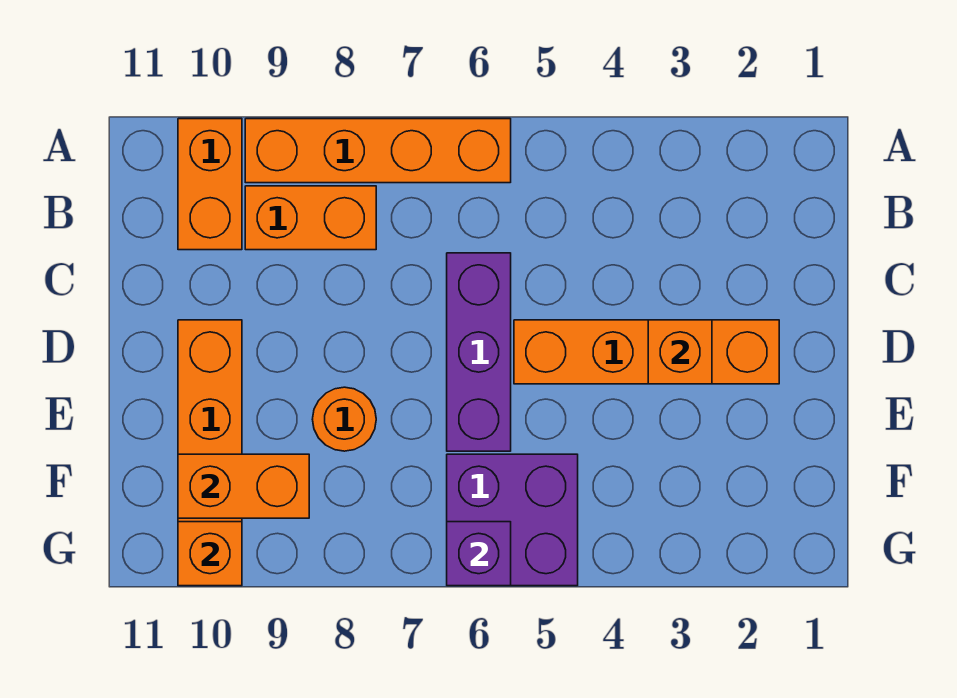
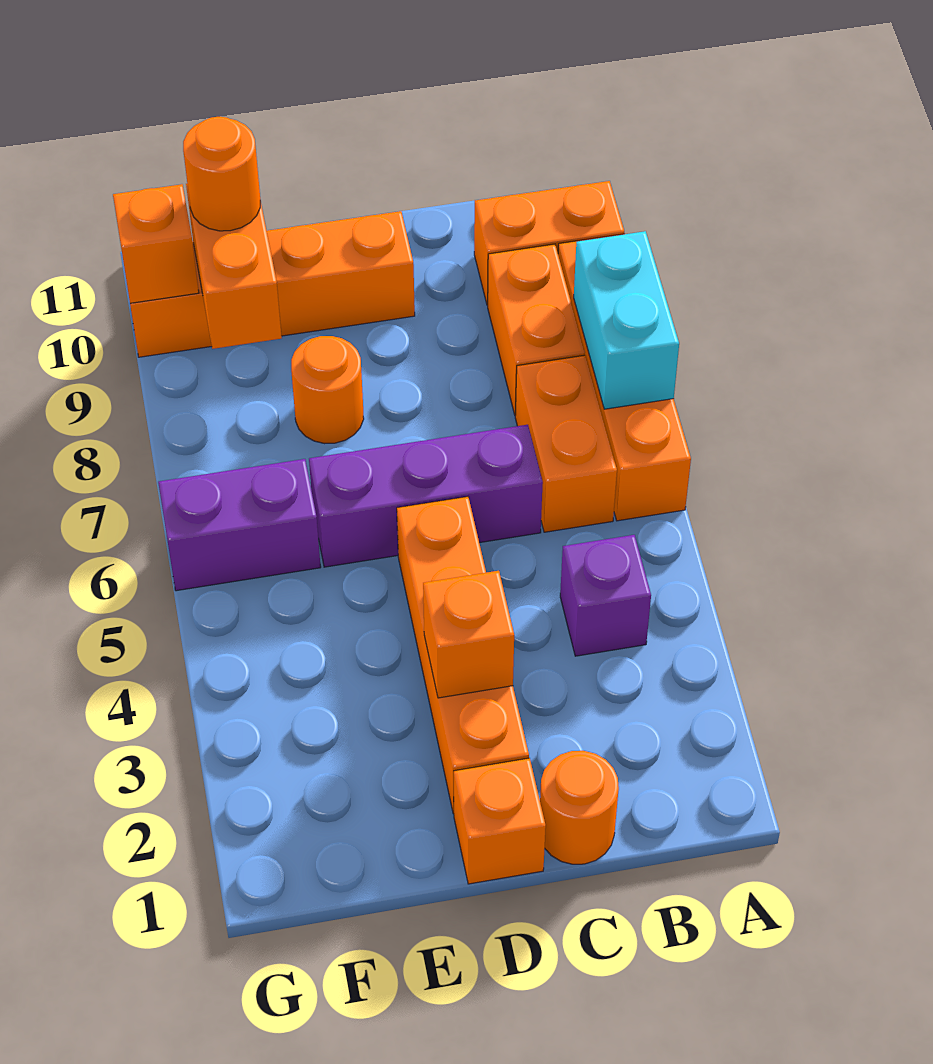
none -> cyan brick A7:A8 level 2
none -> orange brick B6:B7 level 1
none -> orange round brick C1 level 1
none -> orange brick D1 level 1
purple brick F5:G6 level 1 -> purple brick F6:G6 level 1
none -> orange round brick F10 level 3
purple brick G6 level 2 -> purple brick B4 level 1

